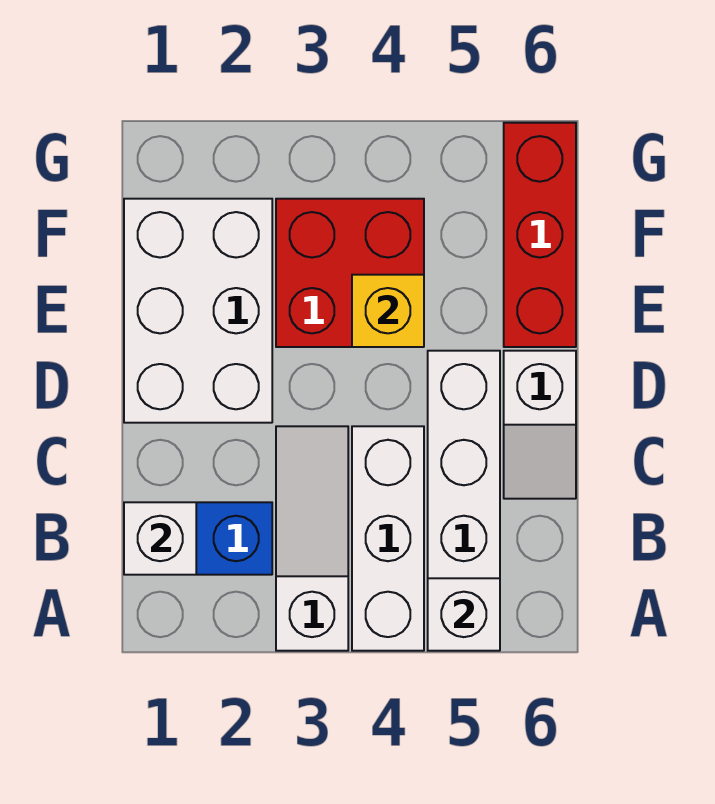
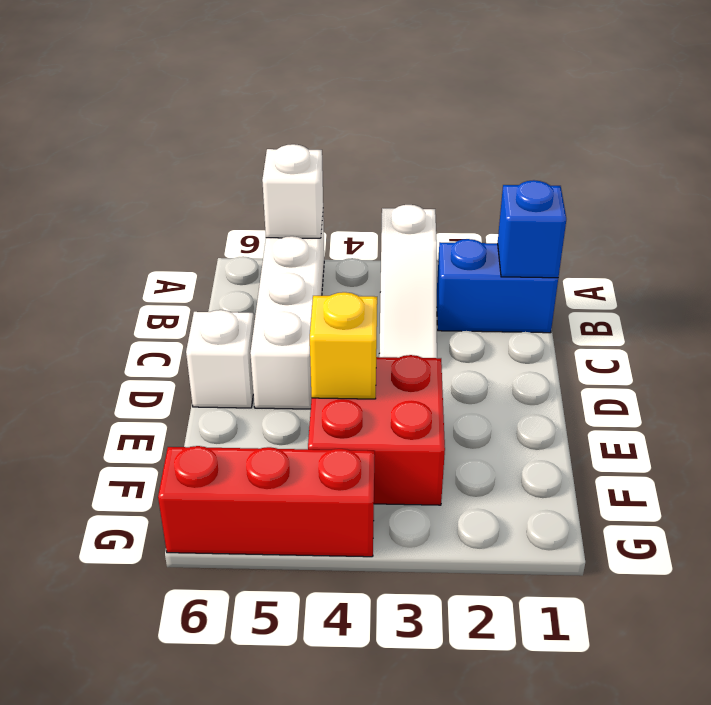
white brick A4:C4 level 1 -> none
white brick B1 level 2 -> blue brick B1 level 2
white brick D1:F2 level 1 -> none
red brick E6:G6 level 1 -> red brick G4:G6 level 1

